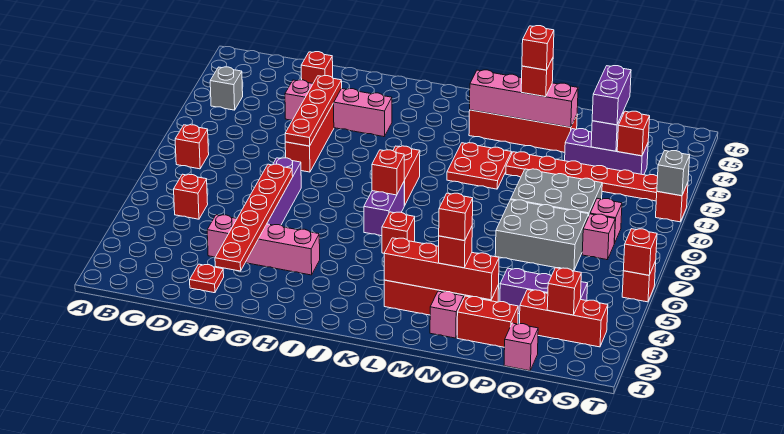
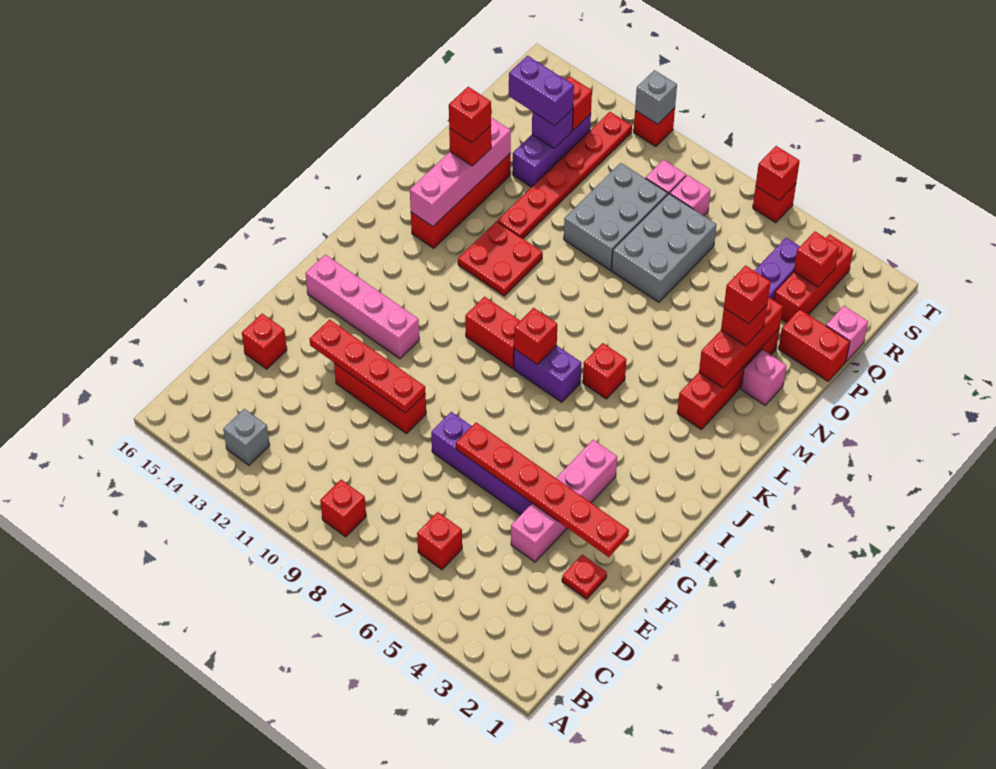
pink brick E13:H13 level 1 -> pink brick H12:H15 level 1
red brick L3:O3 level 2 -> red brick M3:O3 level 2
red brick O2:P2 level 1 -> red brick P1:P2 level 1

